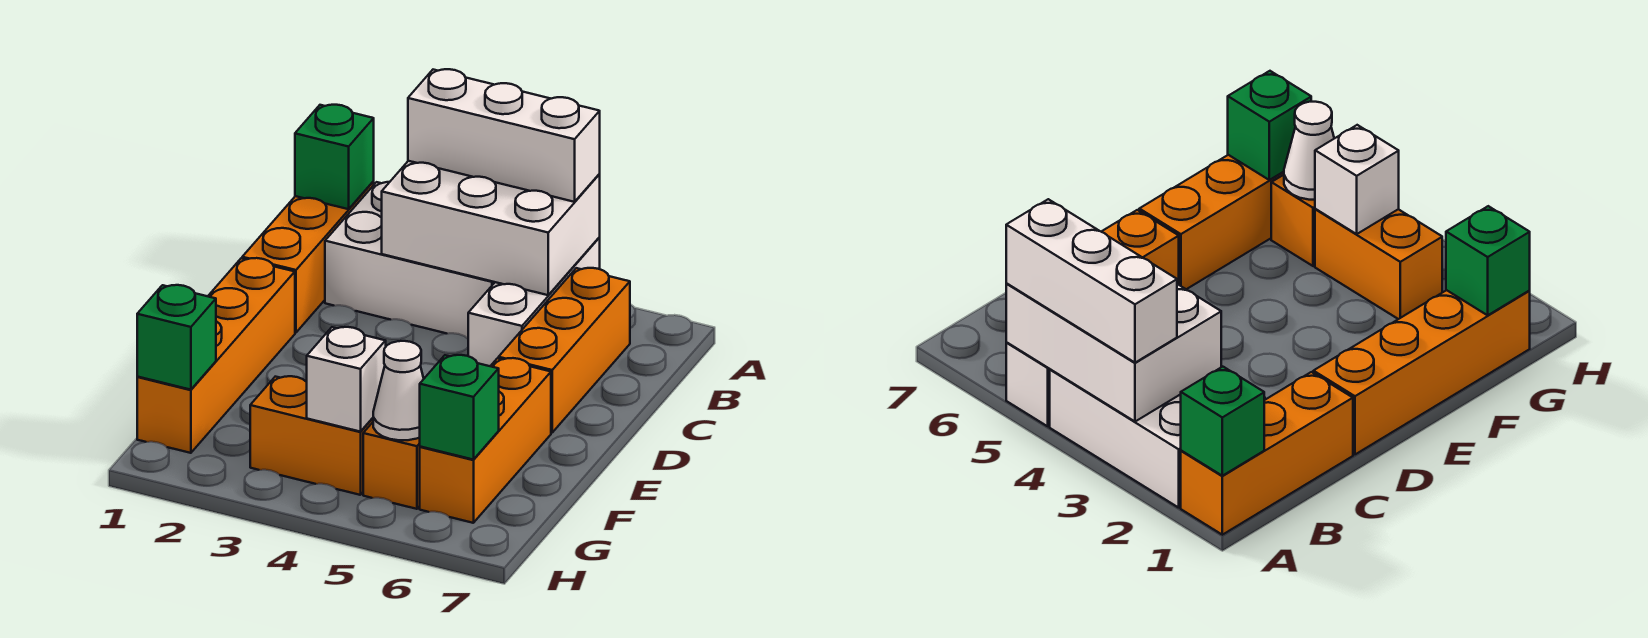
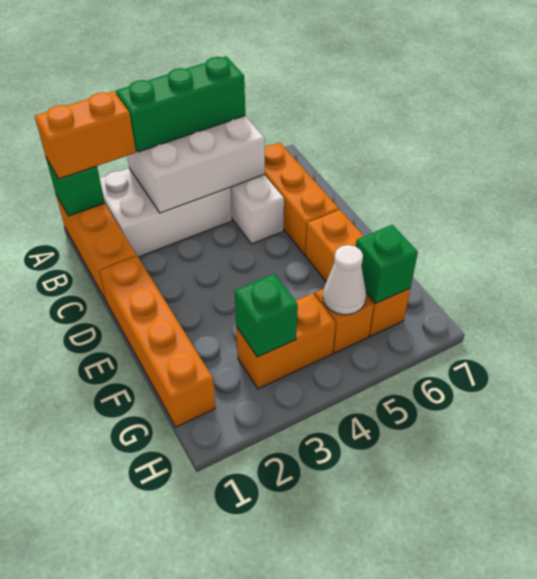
none -> orange brick A1:A2 level 3
white brick A3:A5 level 3 -> green brick A3:A5 level 3
green brick G1 level 2 -> green brick G3 level 2
white brick G4 level 2 -> none

